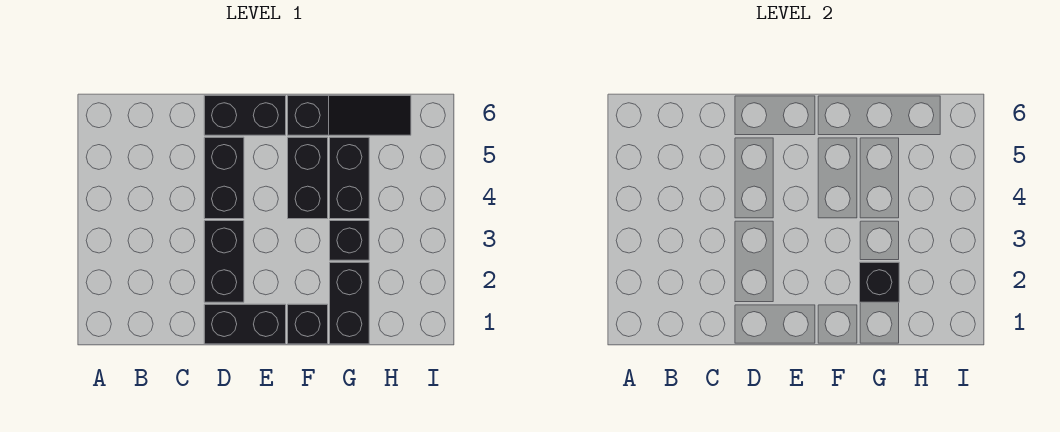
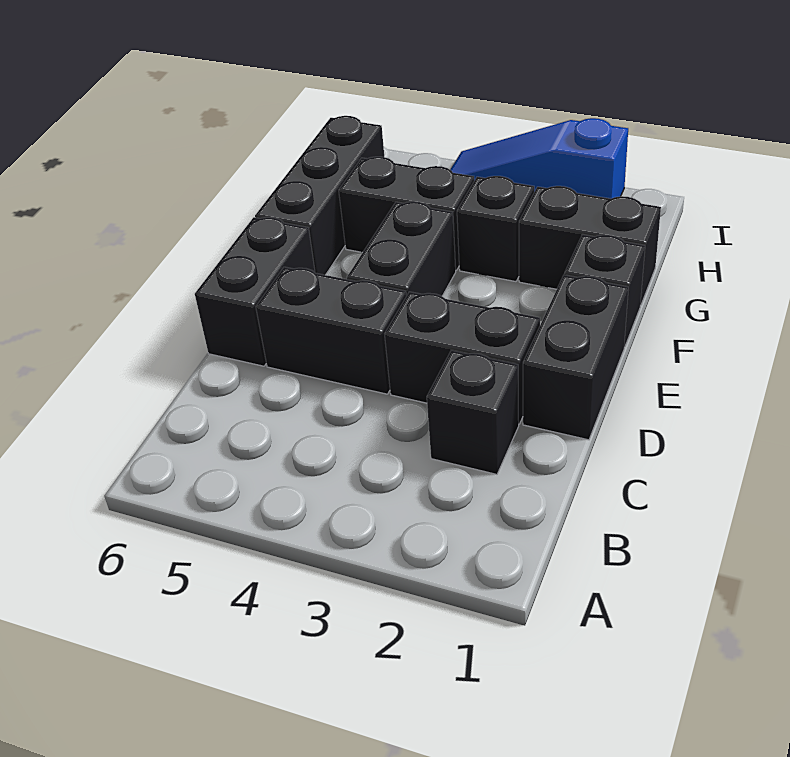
black brick F4:F5 level 1 -> black brick E4:F4 level 1
black slope F6:H6 level 1 top F -> black brick F6:H6 level 1
black brick G2 level 2 -> black brick C2 level 1
none -> blue slope I2:I4 level 1 top 2

